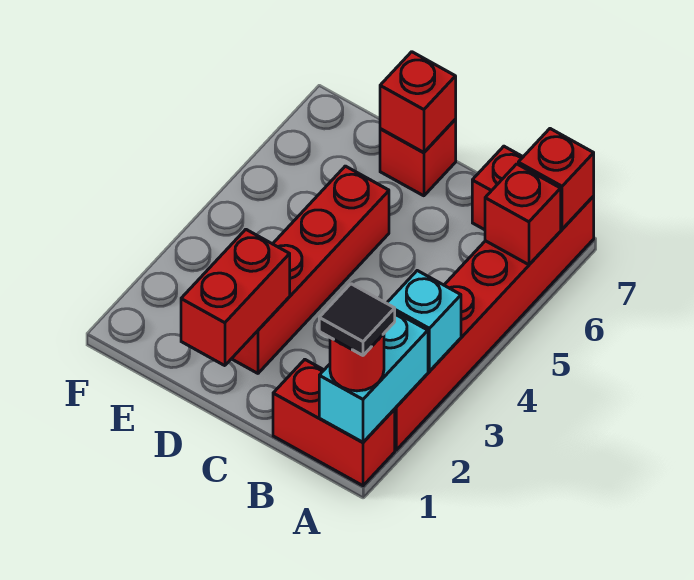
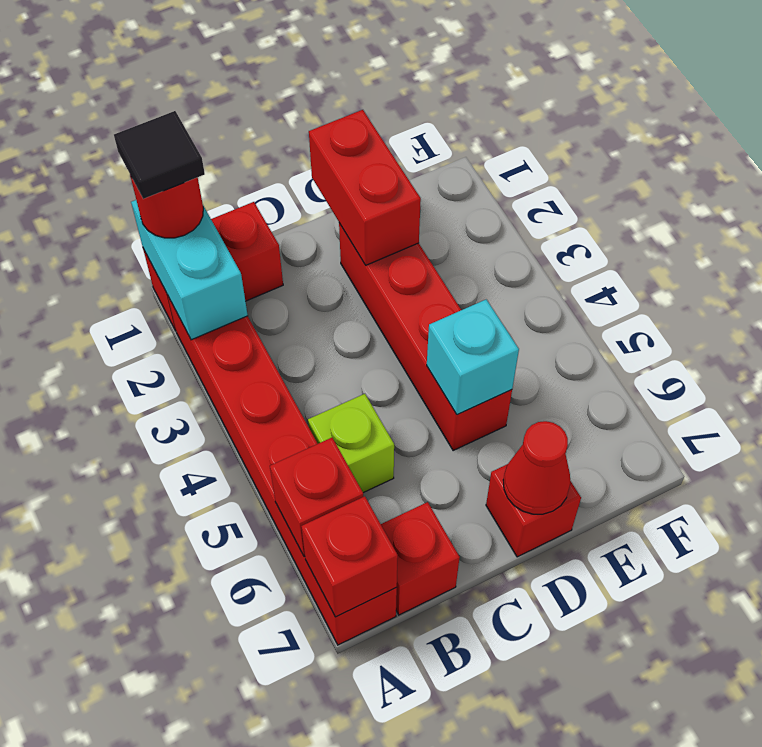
cyan brick A3 level 2 -> cyan brick D5 level 2
none -> lime brick B5 level 1
red brick D7 level 2 -> red cone D7 level 2

